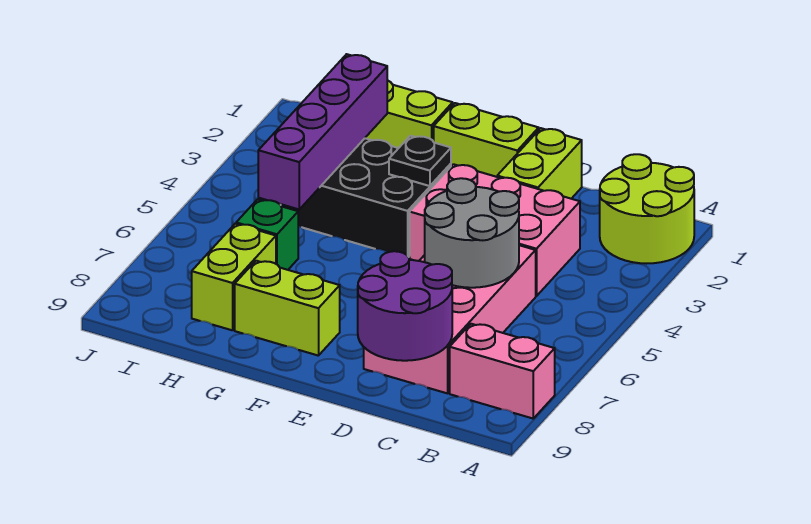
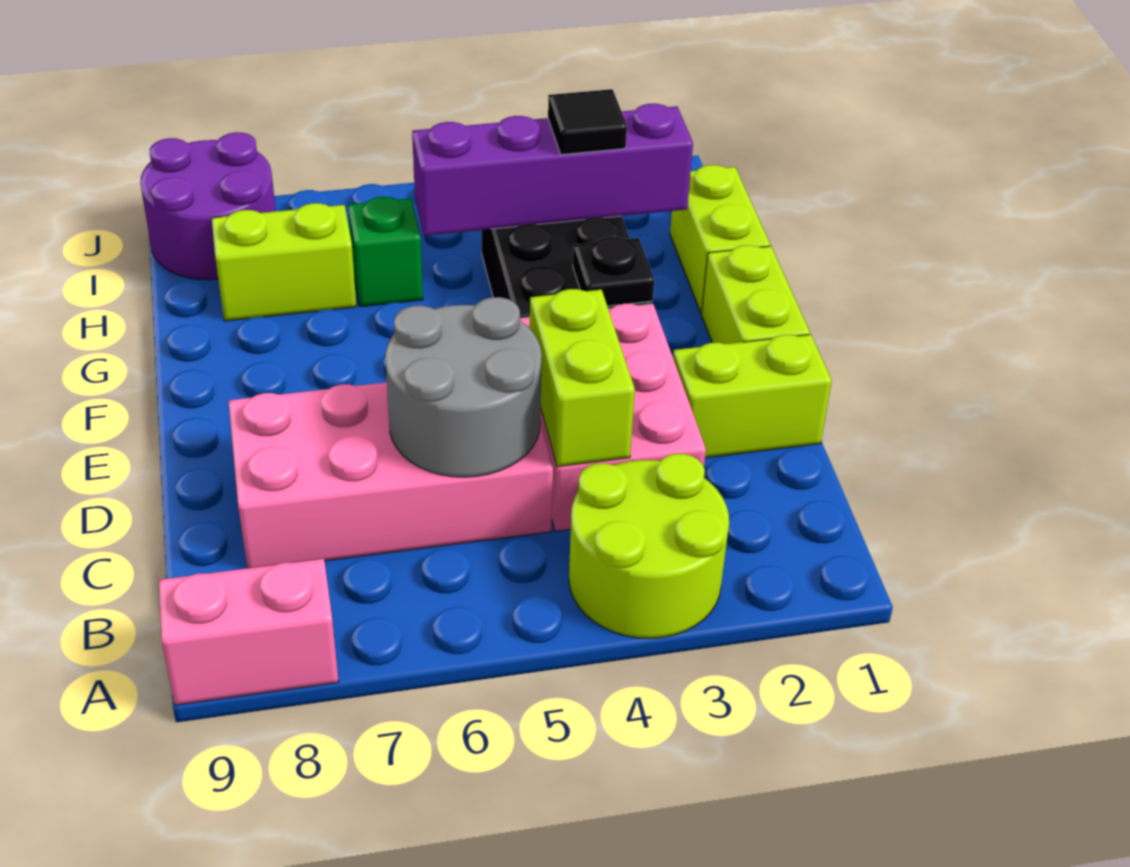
lime round brick A1:B2 level 1 -> lime round brick A3:B4 level 1
pink brick A8:B8 level 1 -> pink brick A8:A9 level 1
purple round brick C8:D9 level 2 -> purple round brick I8:J9 level 1
lime brick F8:G8 level 1 -> lime brick C4:D4 level 2
none -> black tile H3 level 3

